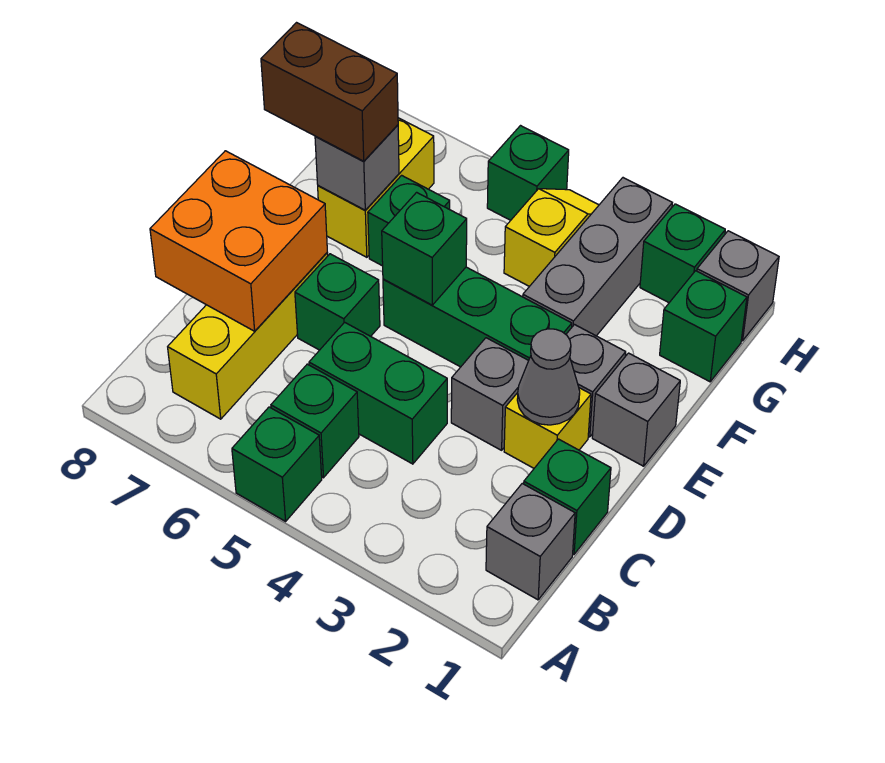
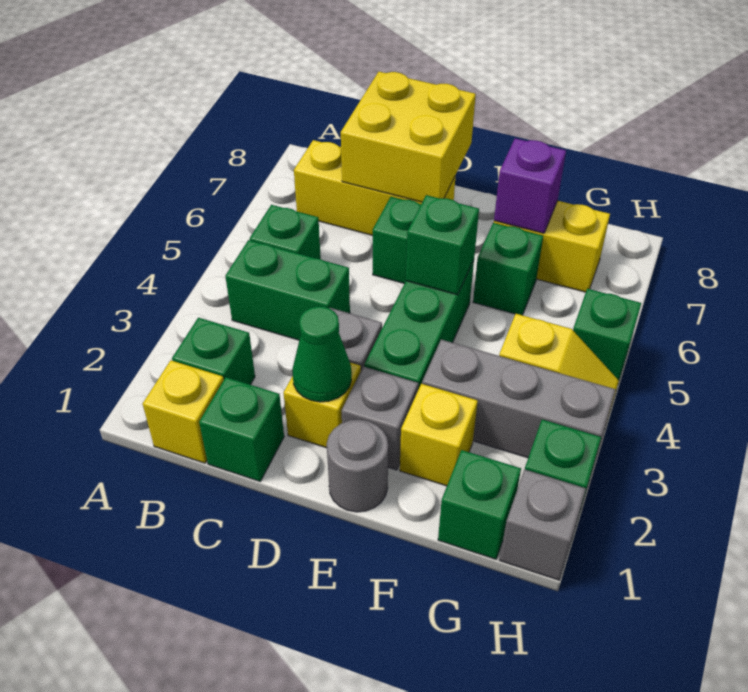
green brick A5 level 1 -> green brick B2 level 1
grey brick B1 level 1 -> yellow brick B1 level 1
green brick C4:C5 level 1 -> green brick B4:C4 level 1
orange brick C7:D8 level 2 -> yellow brick C7:D8 level 2
grey cone D2 level 2 -> green cone D2 level 2
grey brick E1 level 1 -> grey round brick E1 level 1
none -> yellow brick F2 level 1
grey brick F7 level 2 -> purple brick F7 level 2
brown brick F7:F8 level 3 -> none

